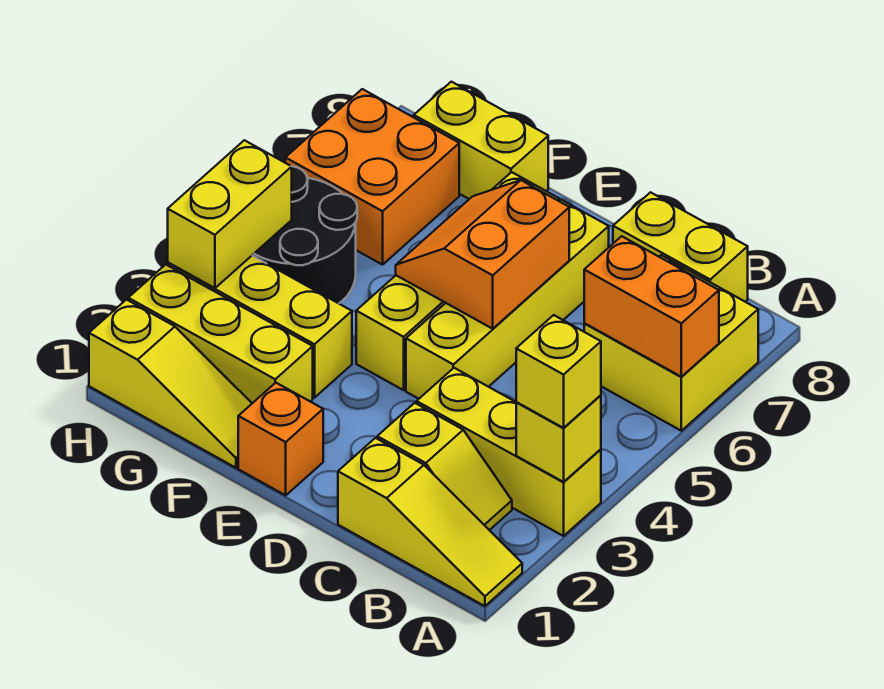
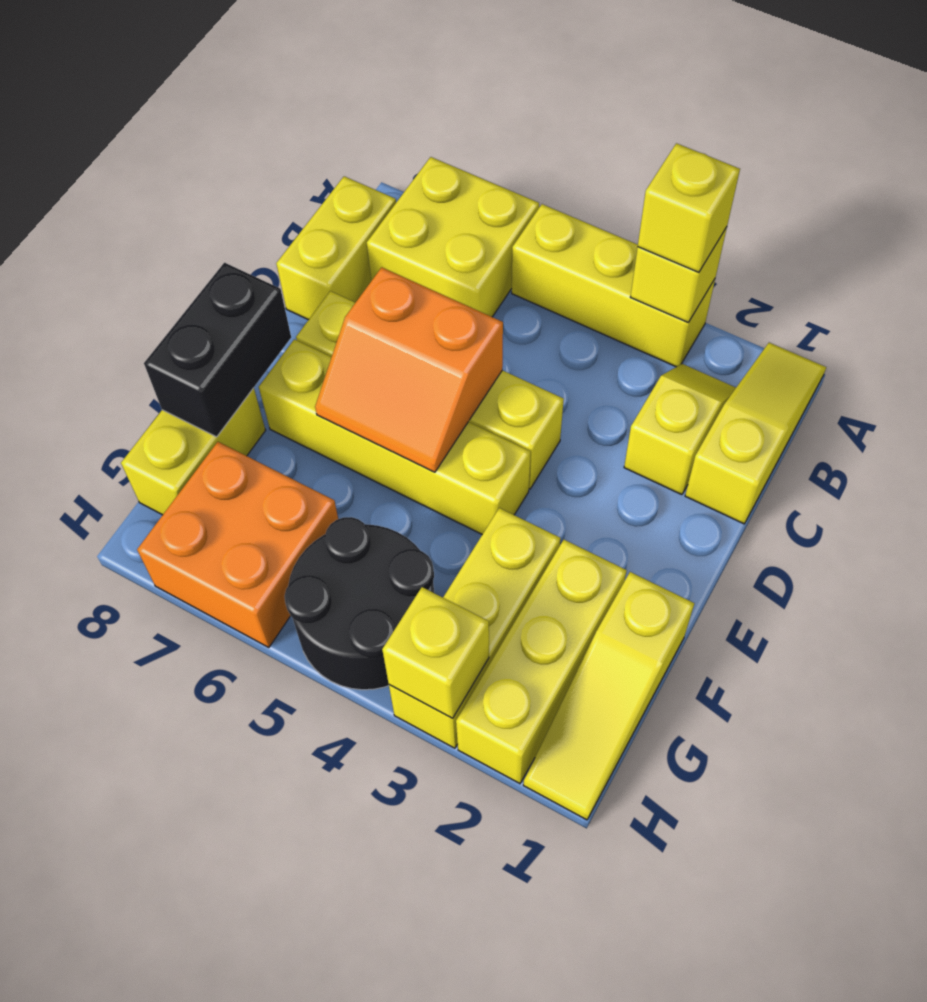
yellow brick A3:C3 level 1 -> yellow brick A3:A5 level 1
orange brick A6:B6 level 2 -> none
orange brick E1 level 1 -> none
none -> black brick E8:F8 level 2
yellow slope F1:H1 level 1 top H -> yellow slope F1:H1 level 1 top F
yellow brick H3:H4 level 2 -> yellow brick H3 level 2

